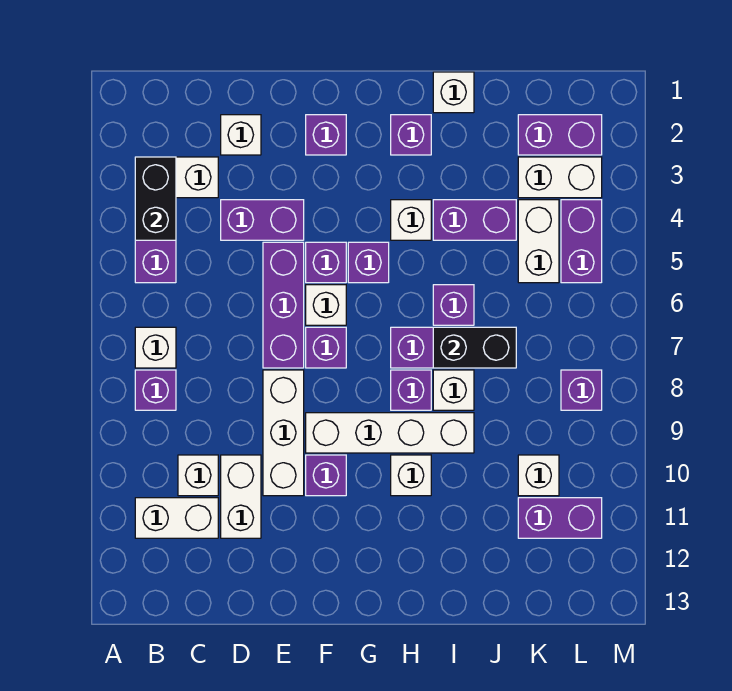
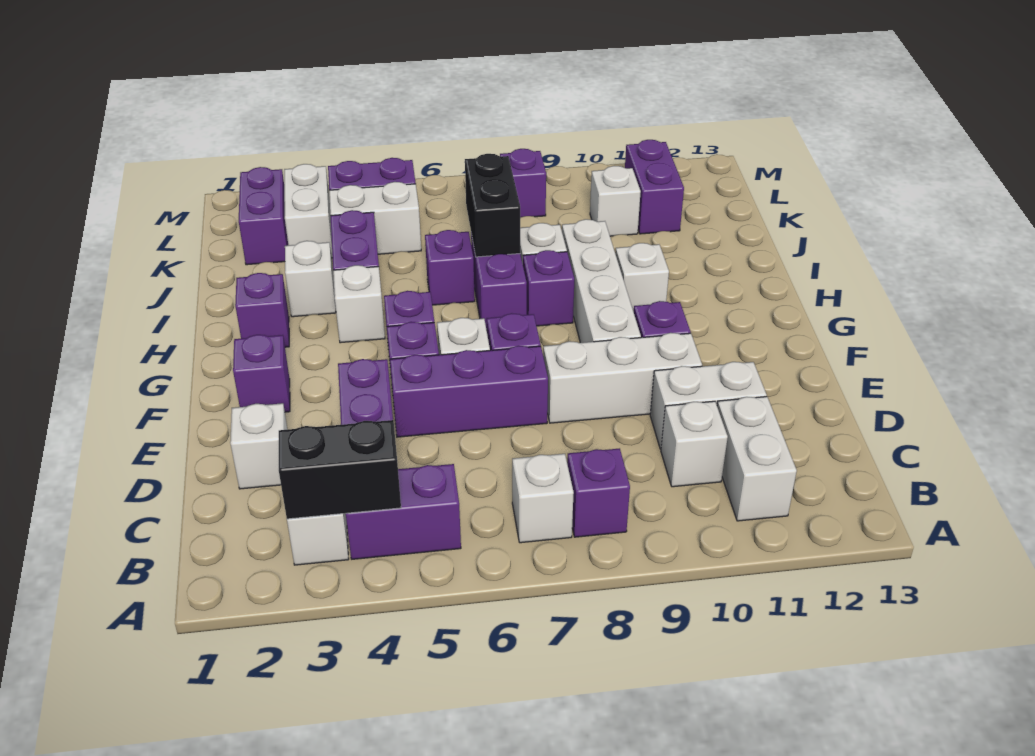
white brick I1 level 1 -> white brick I3 level 1

